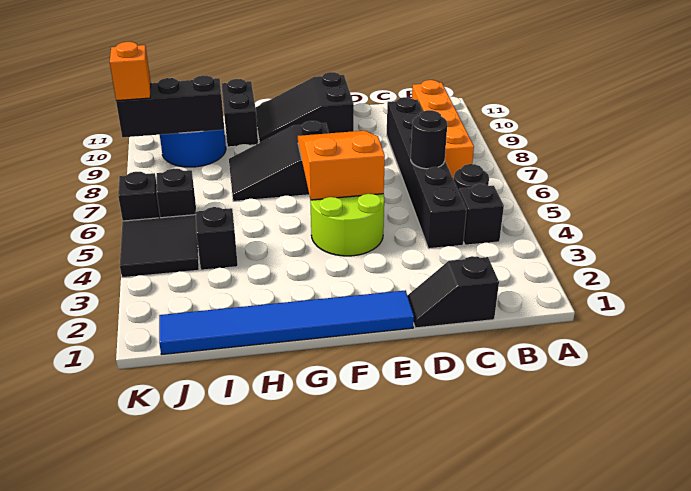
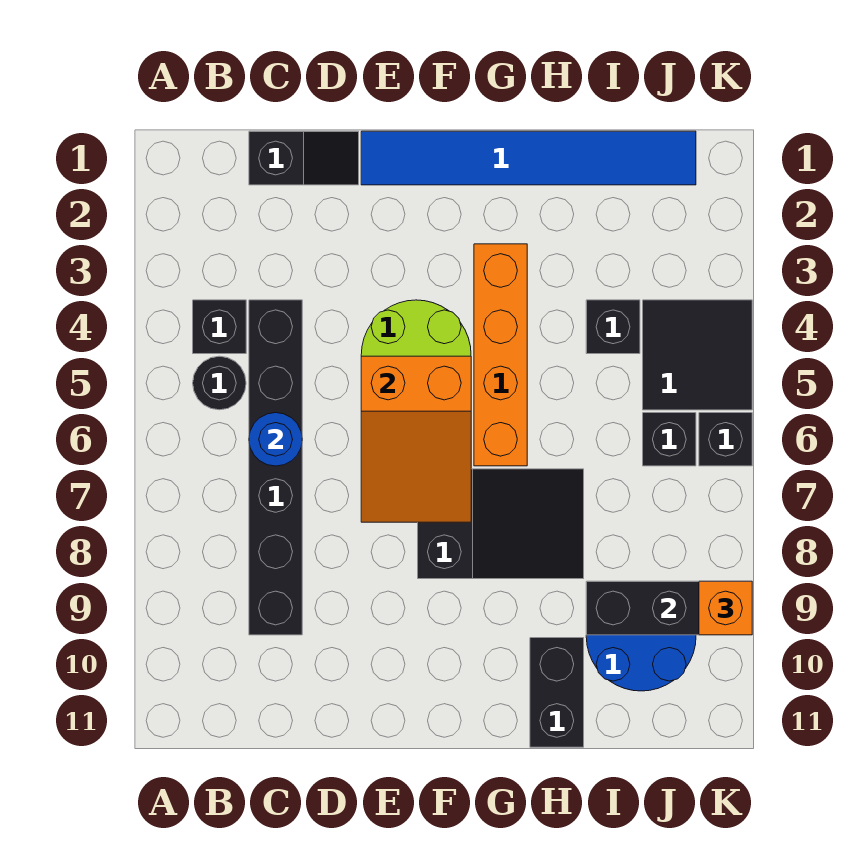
orange brick B7:B10 level 1 -> orange brick G3:G6 level 1
black round brick C6 level 2 -> blue round brick C6 level 2
black slope E10:G11 level 1 top E -> none

